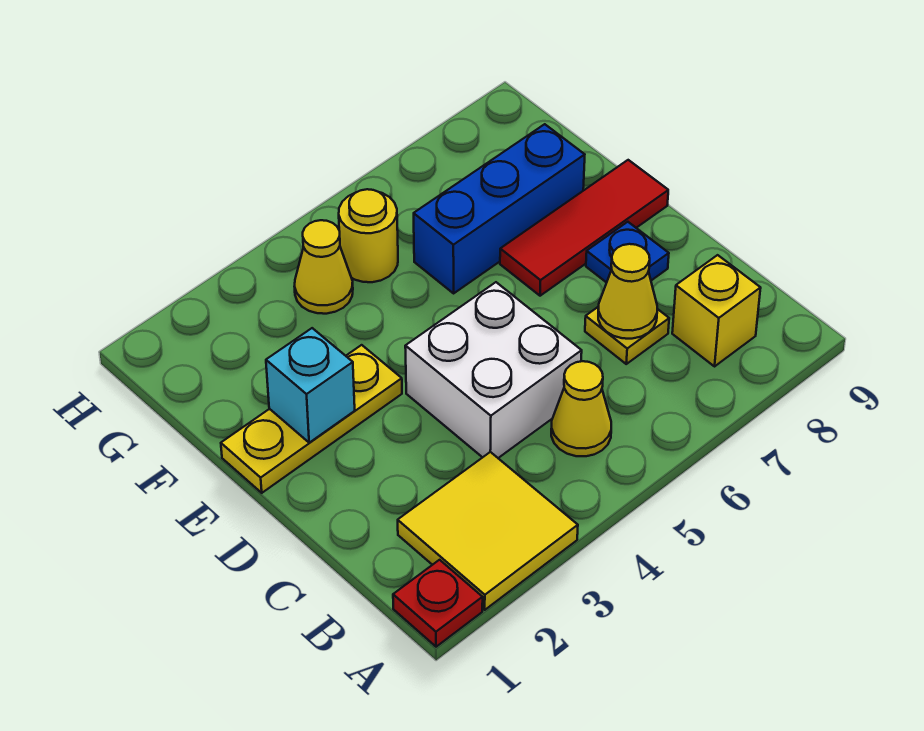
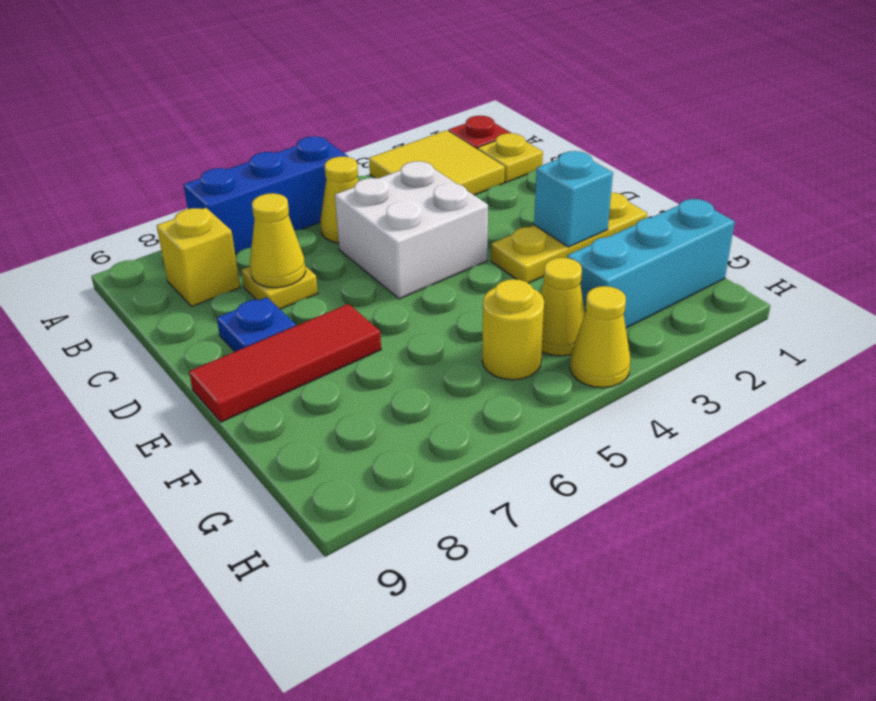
none -> yellow plate B1 level 1
blue brick F6:F8 level 1 -> blue brick A5:A7 level 1
none -> cyan brick G1:G3 level 1
none -> yellow cone H4 level 1

